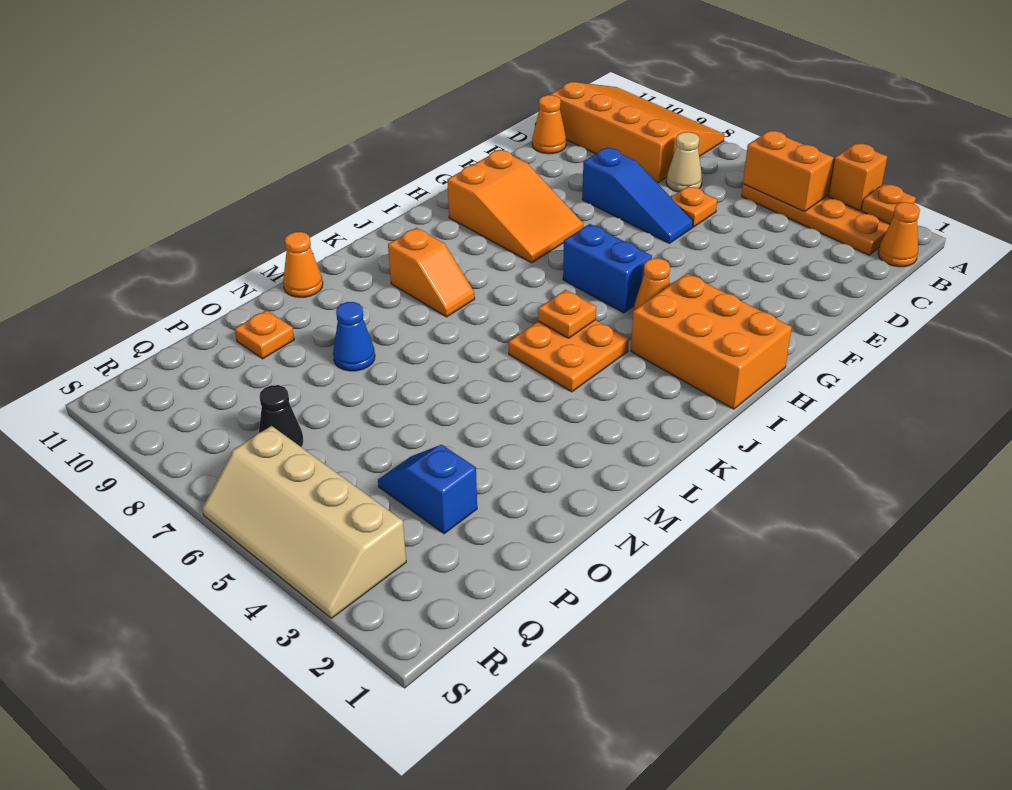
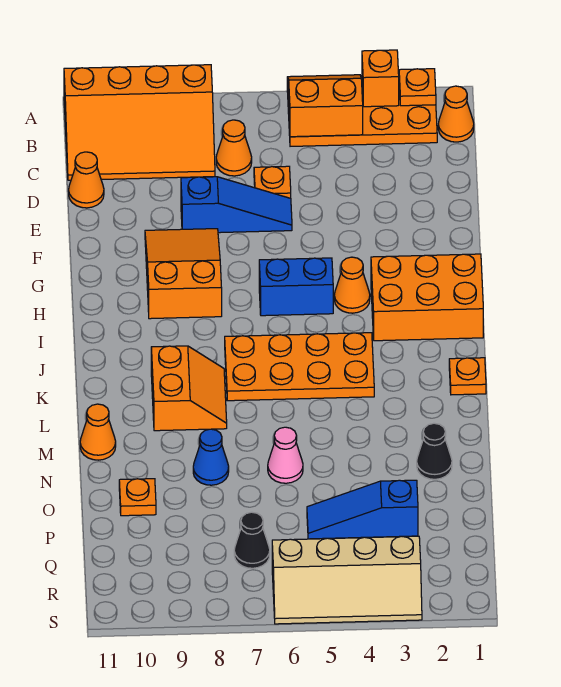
orange slope A8:C11 level 1 top C -> orange slope A8:C11 level 1 top A
tan cone C7 level 1 -> orange cone C7 level 1
orange slope G8:H10 level 1 top 10 -> orange slope F8:H9 level 1 top H
orange plate J4:K5 level 1 -> orange plate J4:K7 level 1
orange plate J5 level 2 -> orange plate K1 level 1
orange slope K8:K9 level 1 top 9 -> orange slope K8:L9 level 1 top 9
none -> black cone N2 level 1
none -> pink cone N6 level 1
blue slope P3:P4 level 1 top 3 -> blue slope P3:P5 level 1 top 3

